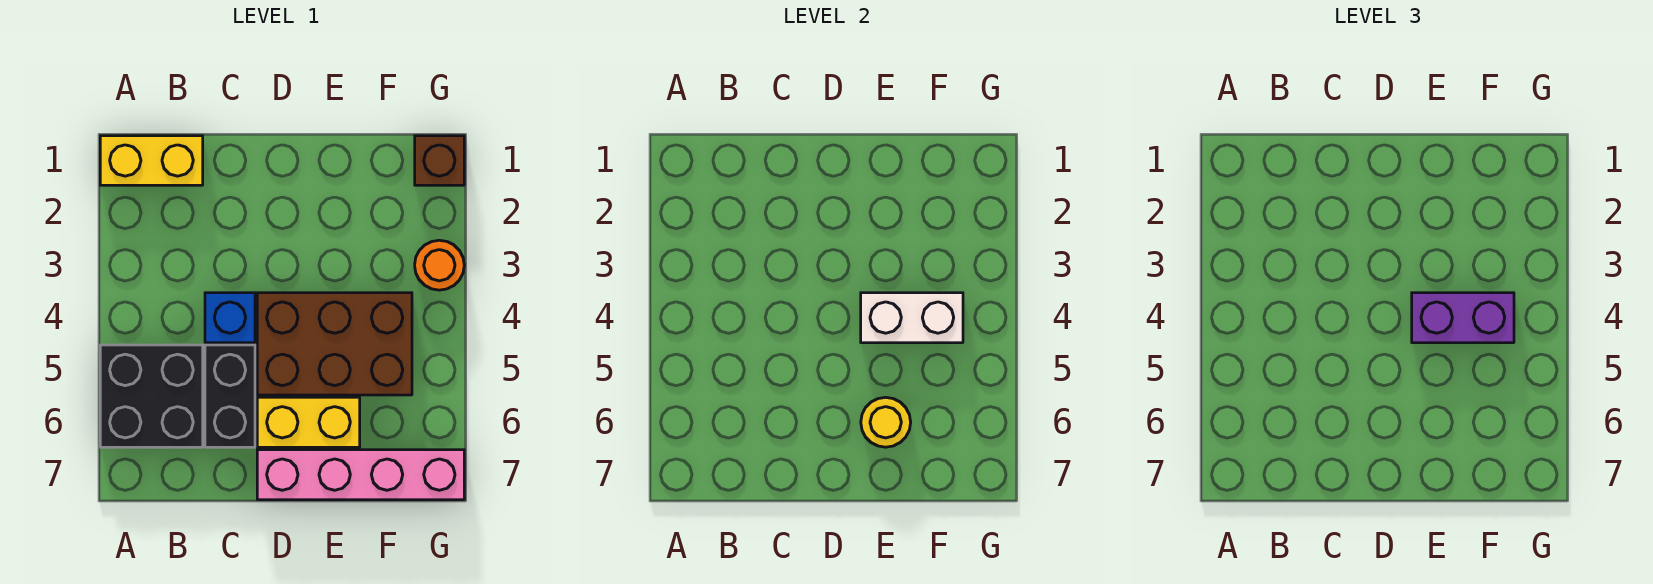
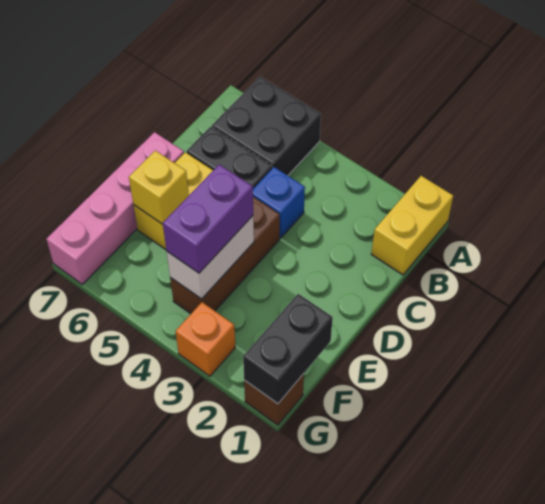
brown brick D4:F5 level 1 -> brown brick D4:F4 level 1
yellow round brick E6 level 2 -> yellow brick E6 level 2
none -> black brick F1:G1 level 2
orange round brick G3 level 1 -> orange brick G3 level 1

